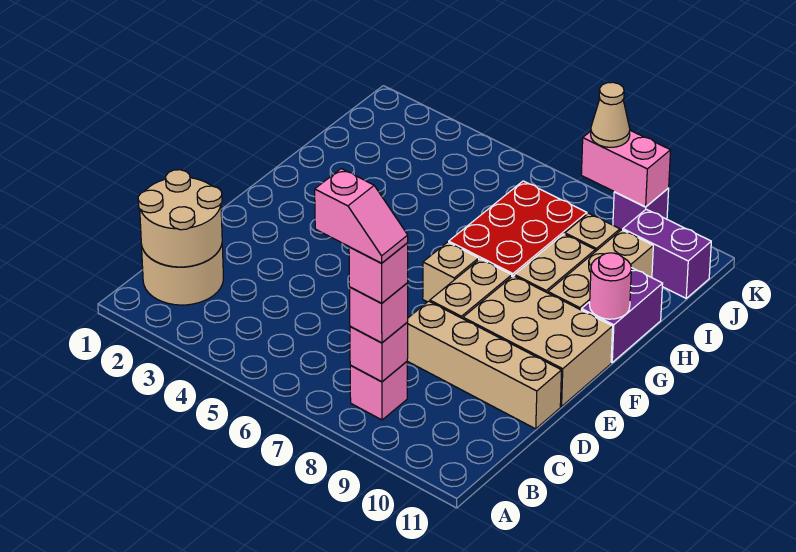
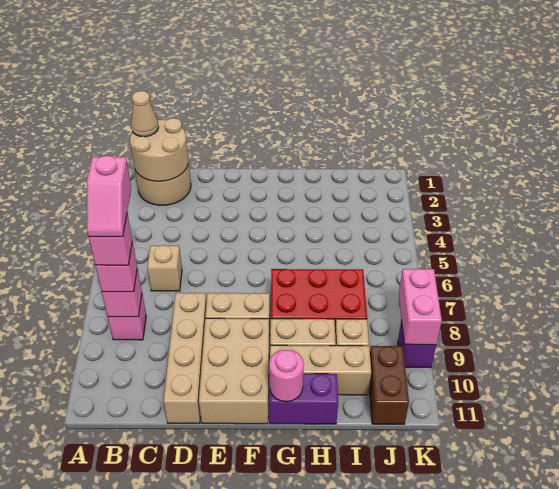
tan brick F7 level 1 -> tan brick C6 level 1
purple brick J10:J11 level 1 -> brown brick J10:J11 level 1
tan cone K8 level 3 -> tan cone B1 level 3

